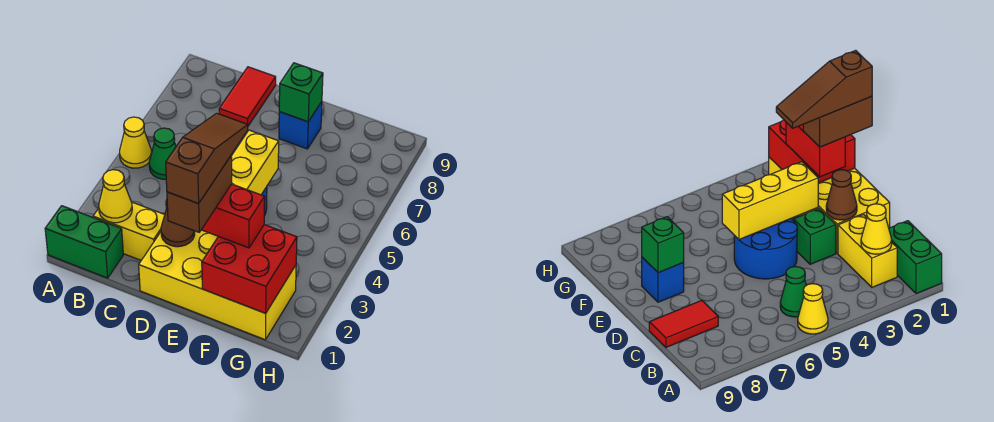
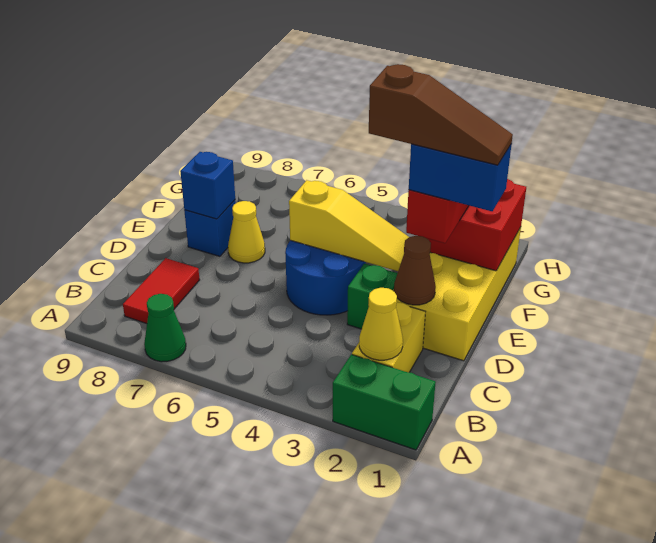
green brick A1:B1 level 1 -> green brick A1:A2 level 1
yellow cone A5 level 1 -> yellow cone E7 level 1
green cone B5 level 1 -> green cone A7 level 1
red tile C8:C9 level 1 -> red tile B8:C8 level 1
brown brick E1:E2 level 4 -> blue brick E1:E2 level 4
brown slope E1:E3 level 5 top 1 -> brown slope E1:E3 level 5 top 3
yellow brick E3:E5 level 2 -> yellow slope E3:E5 level 2 top 5
green brick E8 level 2 -> blue brick E8 level 2

